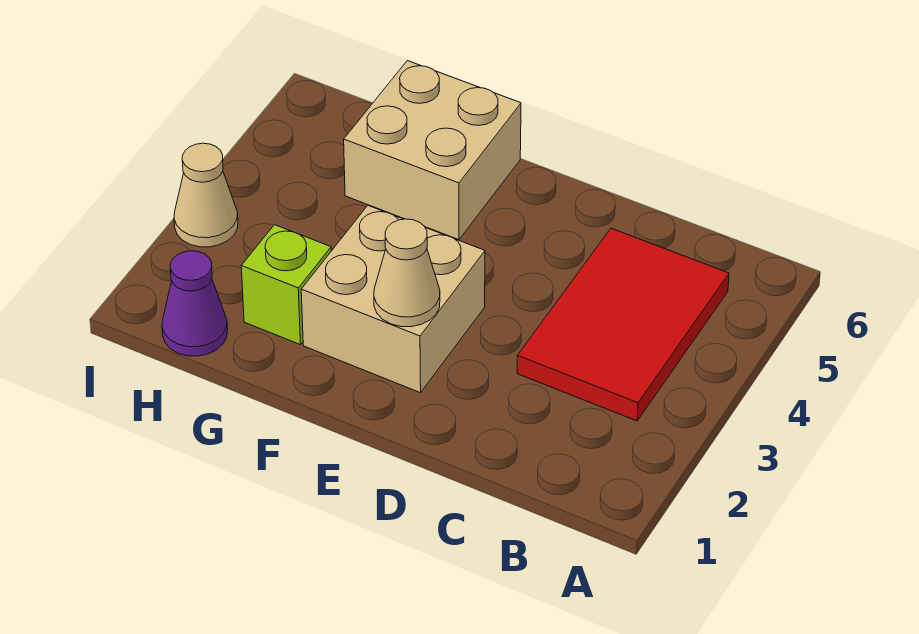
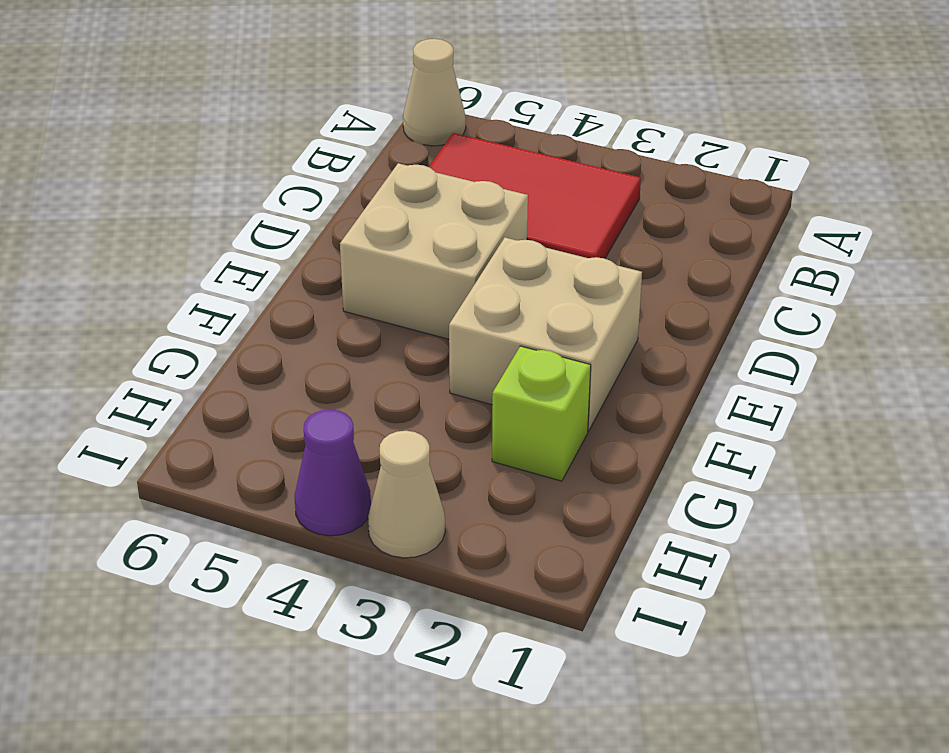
tan cone E2 level 2 -> tan cone A6 level 1
tan brick F5:G6 level 1 -> tan brick D4:E5 level 1
purple cone H1 level 1 -> purple cone I4 level 1

